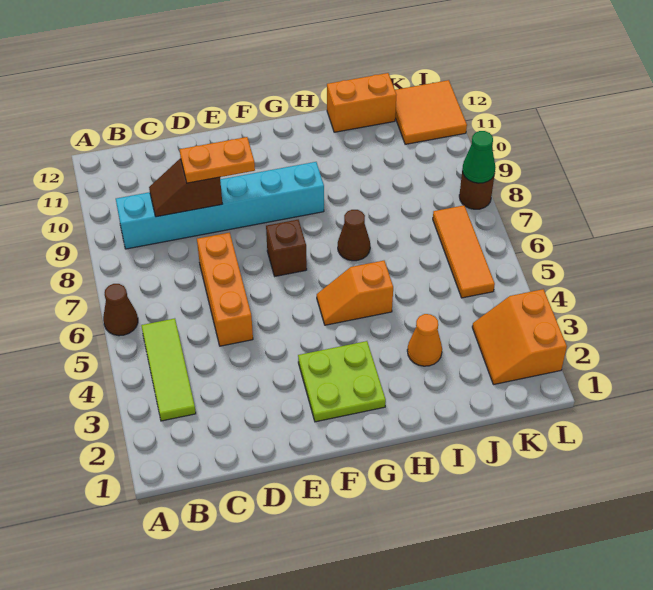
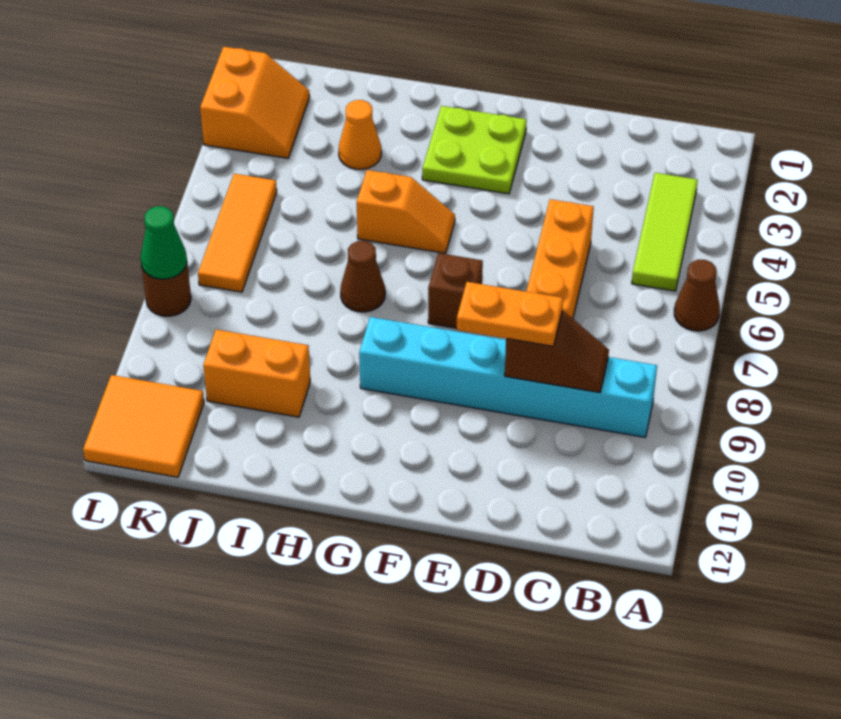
orange brick I12:J12 level 1 -> orange brick I10:J10 level 1

